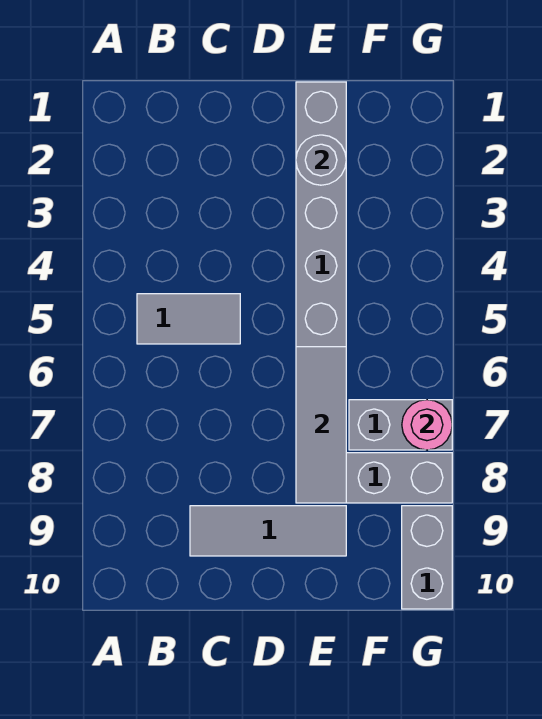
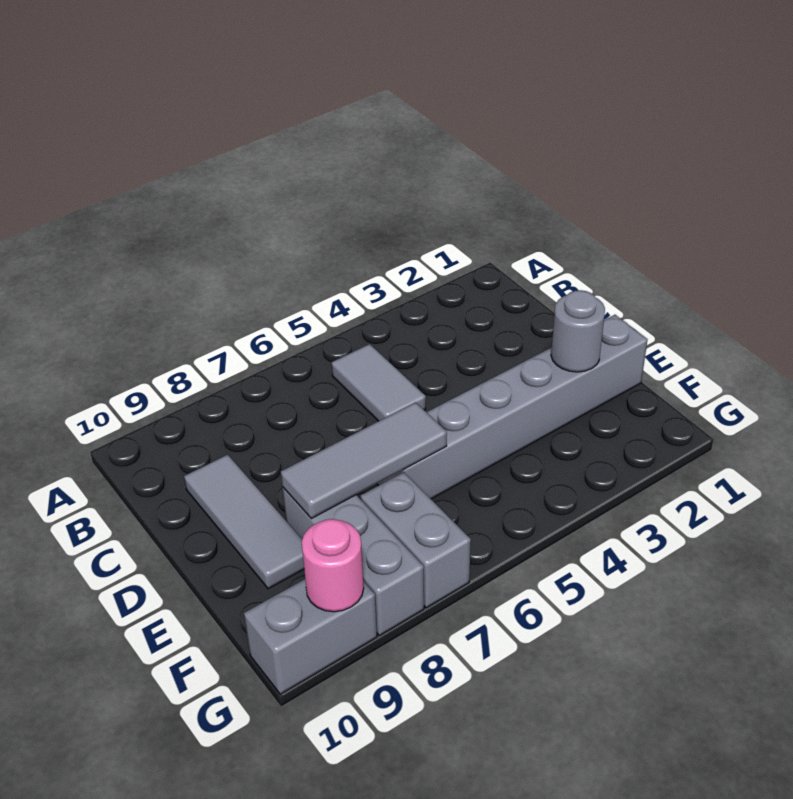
pink round brick G7 level 2 -> pink round brick G9 level 2

